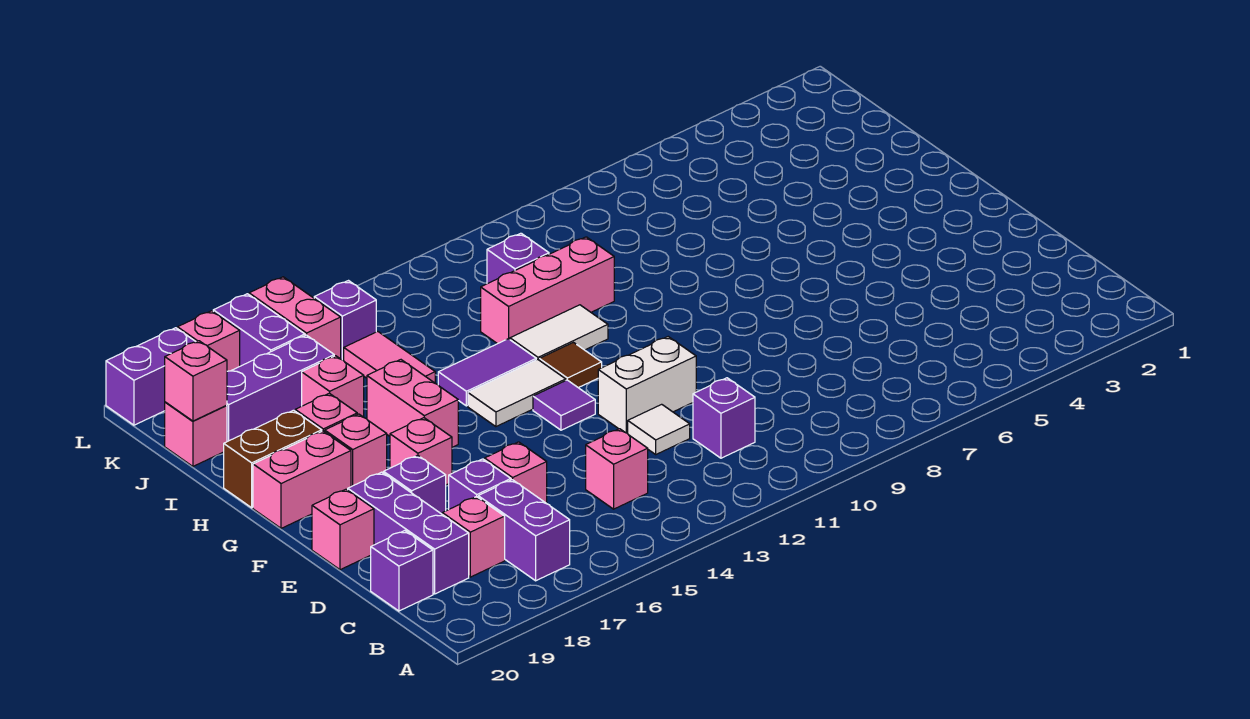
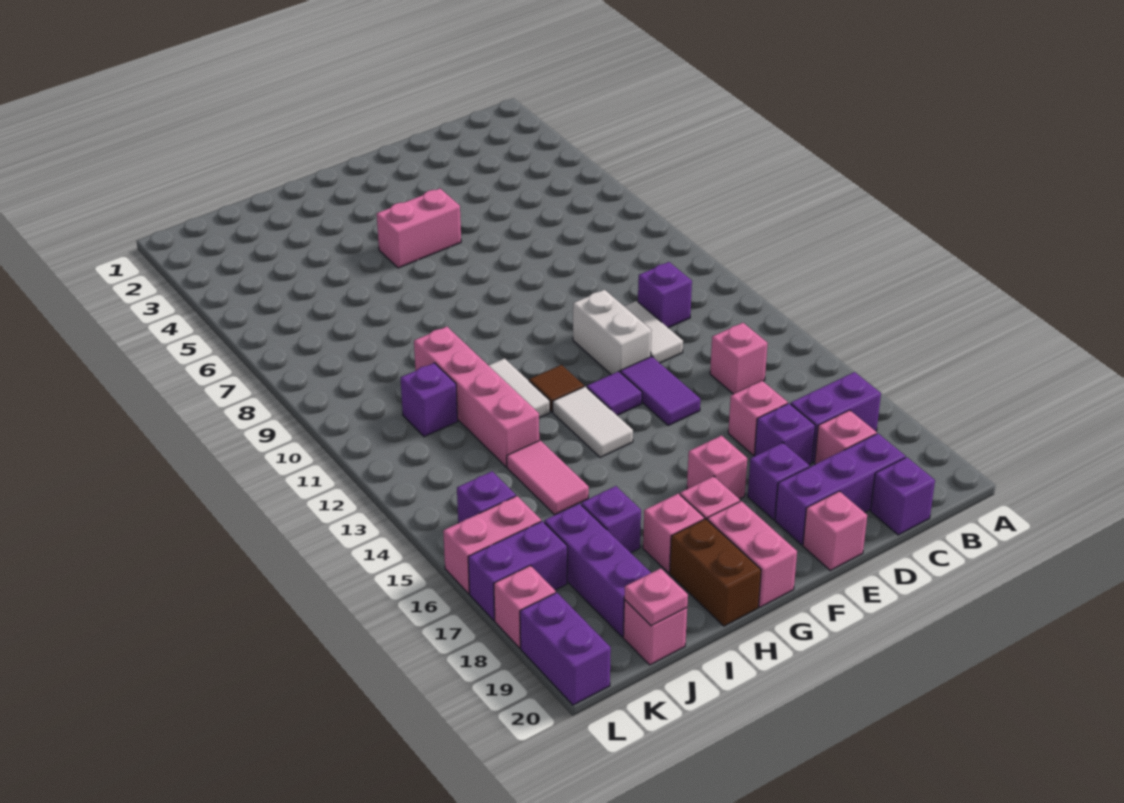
white tile D12 level 1 -> white tile D11:D12 level 1
pink brick G16:H16 level 1 -> pink brick F5:G5 level 1
purple tile H13:H14 level 1 -> purple tile E13:E14 level 1
pink brick I10:I12 level 1 -> pink brick I10:I13 level 1
pink tile I15:J15 level 1 -> pink tile I14:I15 level 1
pink brick I17 level 1 -> purple brick I17 level 1
pink brick J20 level 2 -> pink plate J20 level 2

